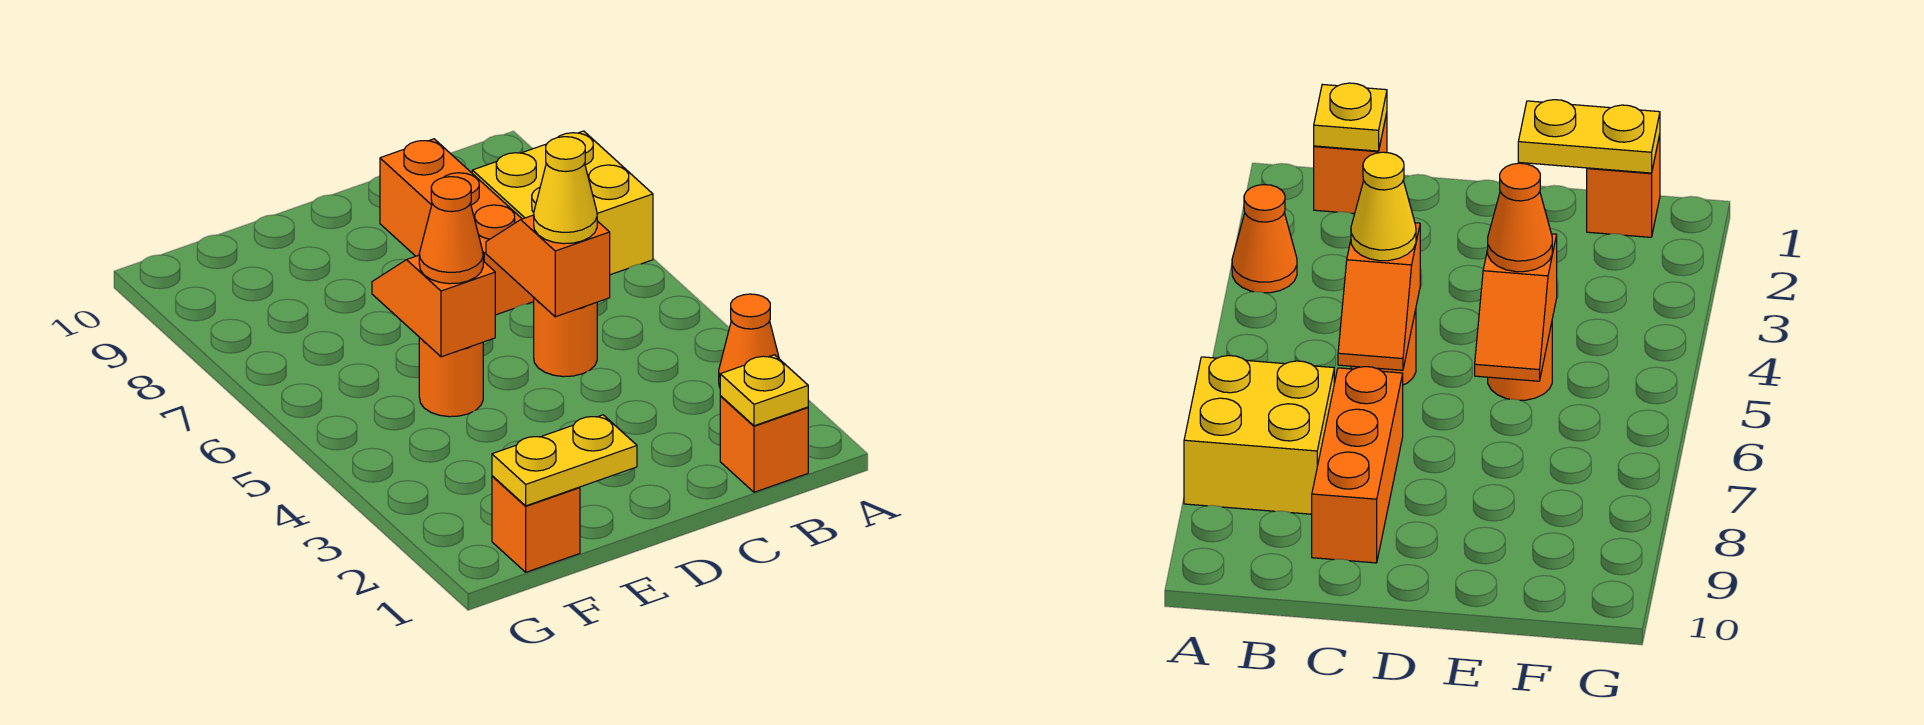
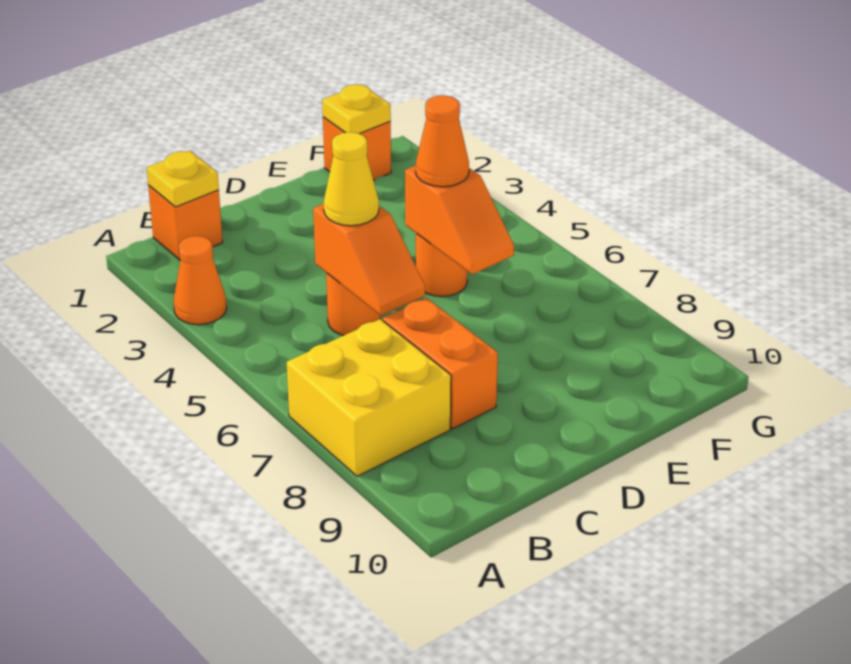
orange brick C7:C9 level 1 -> orange brick C7:C8 level 1
yellow plate E1:F1 level 2 -> yellow plate F1 level 2

